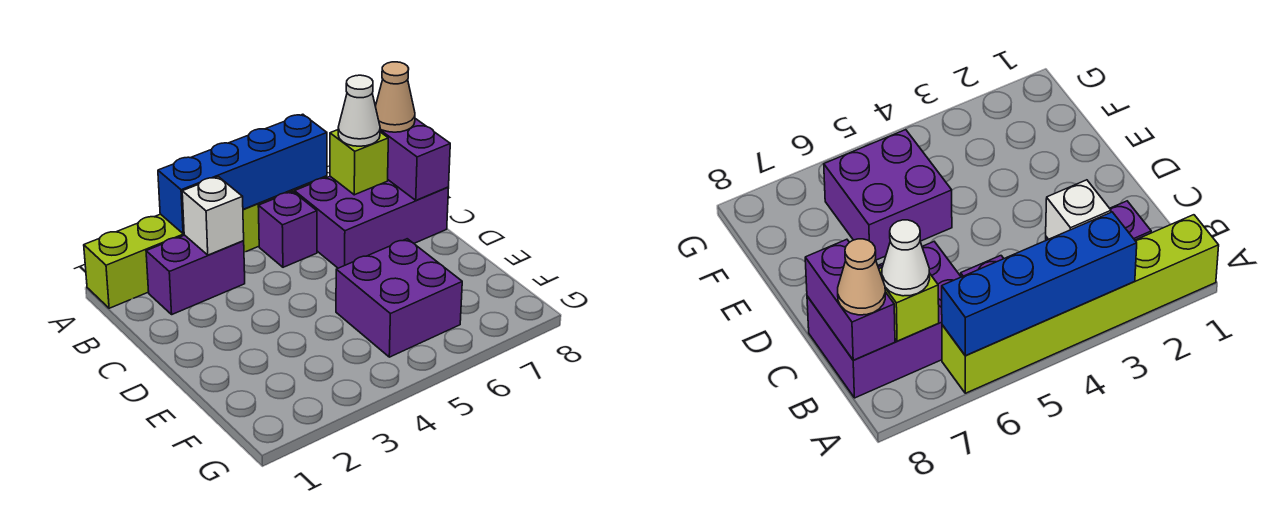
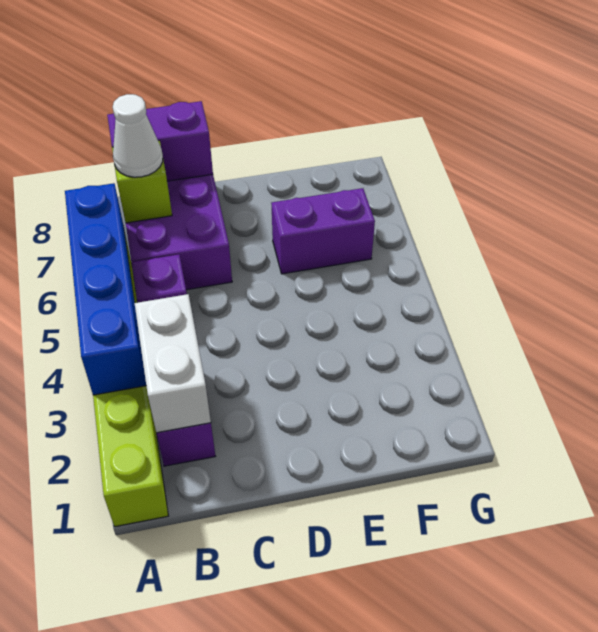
white brick B3 level 2 -> white brick B2:B3 level 2
tan cone B8 level 3 -> none
purple brick E5:F6 level 1 -> purple brick E6:F6 level 1

